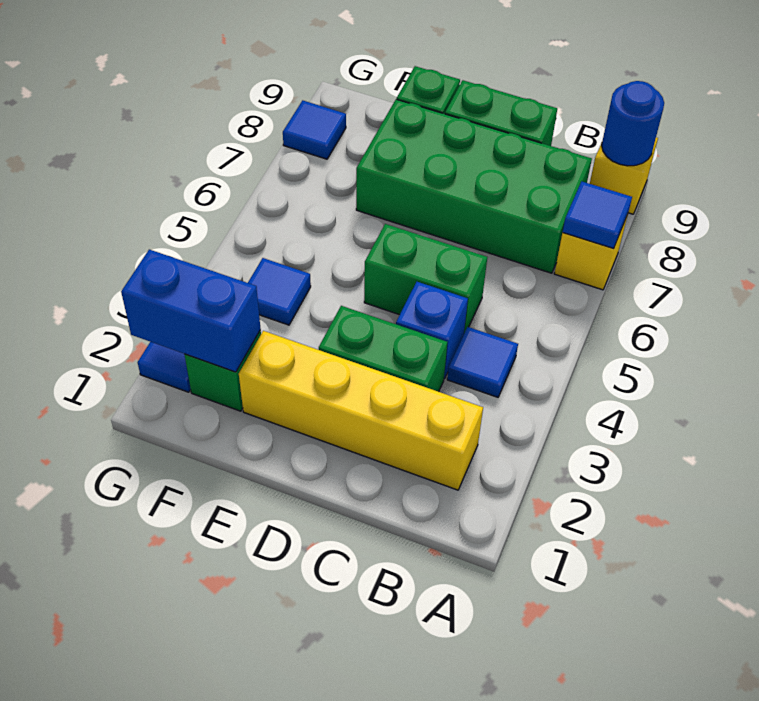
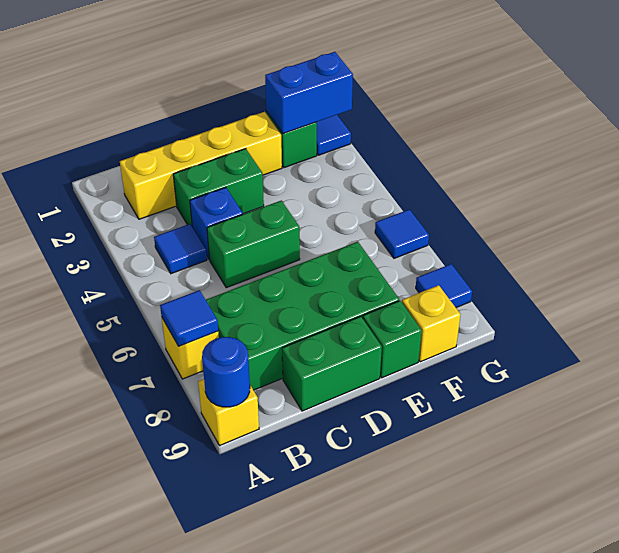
blue tile F4 level 1 -> blue tile G6 level 1
none -> yellow brick F9 level 1

